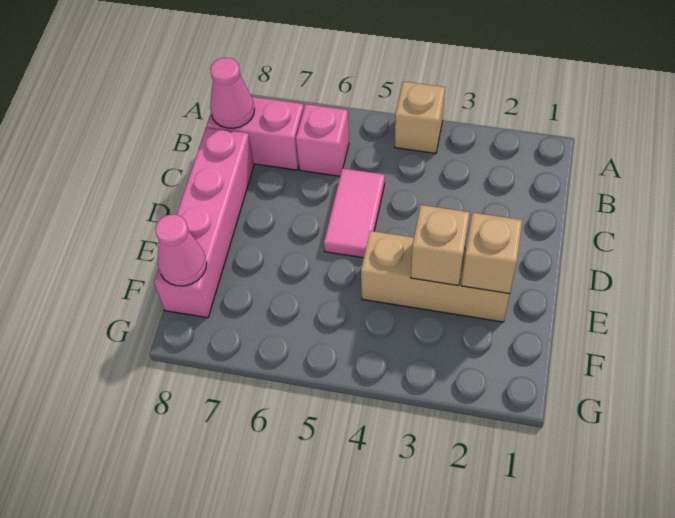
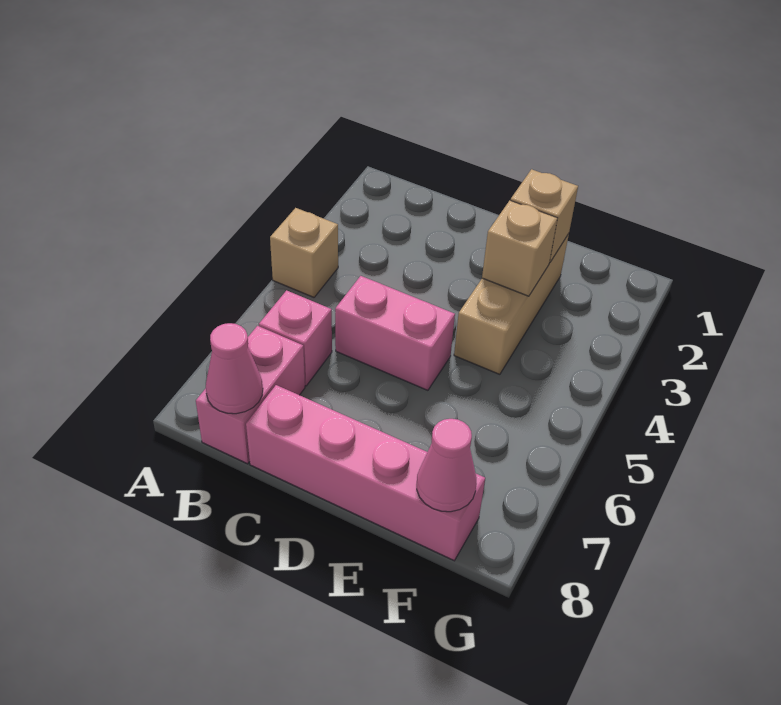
pink tile C5:D5 level 1 -> pink brick C5:D5 level 1

